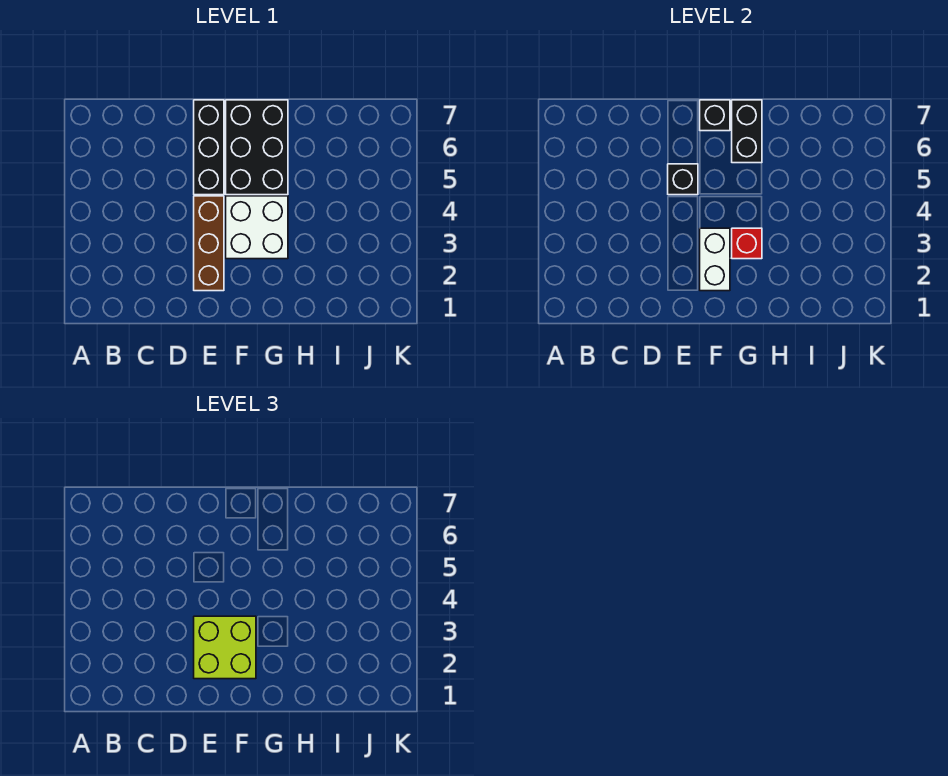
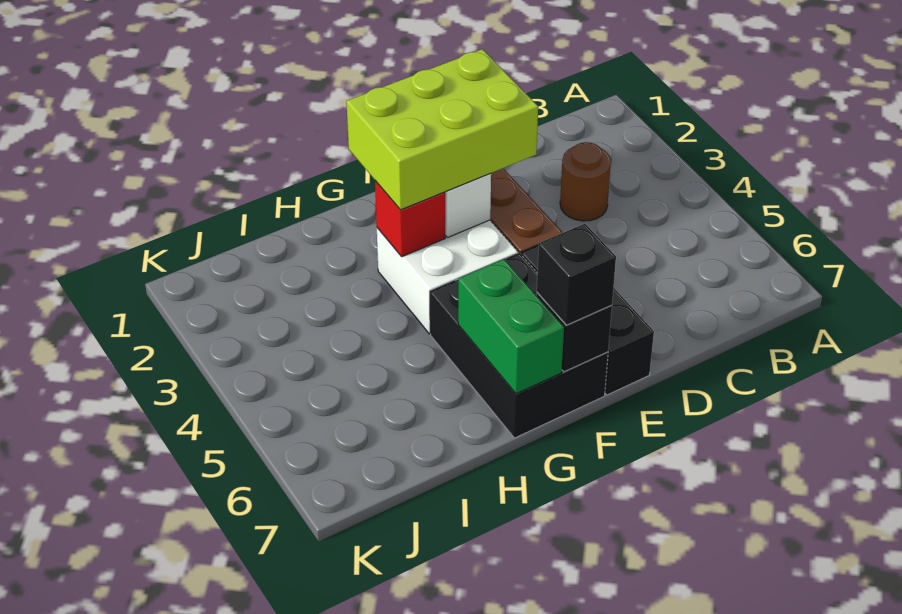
none -> brown round brick C3 level 1
lime brick E2:F3 level 3 -> lime brick E2:G3 level 3
black brick E5 level 2 -> black brick F7 level 3
black brick G6:G7 level 2 -> green brick G6:G7 level 2

